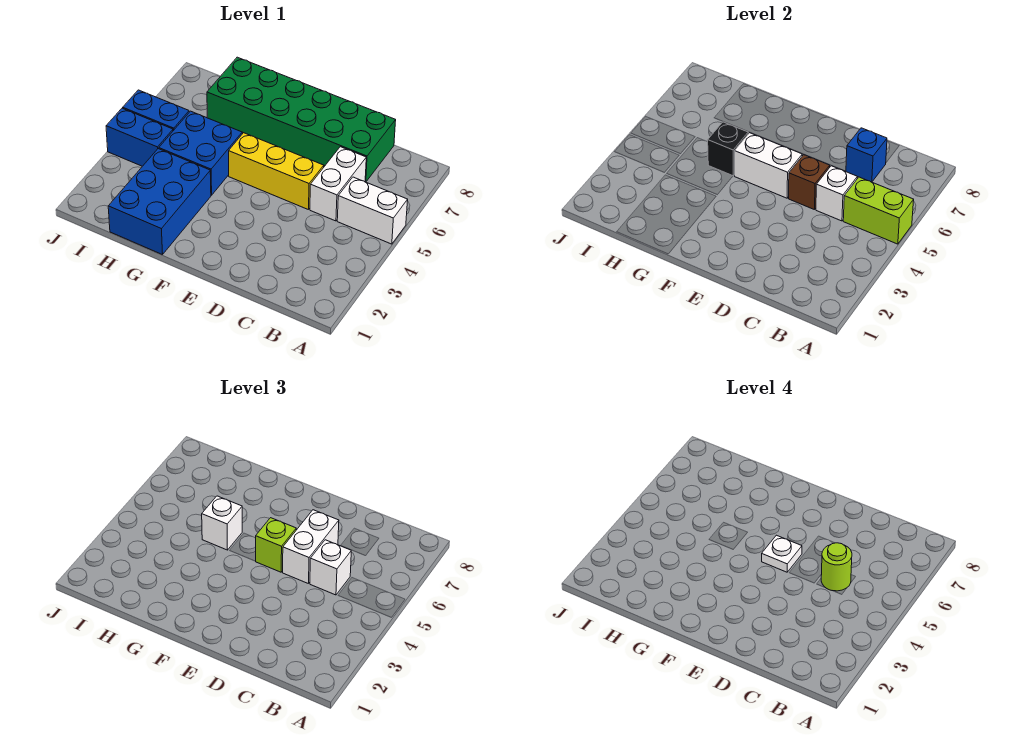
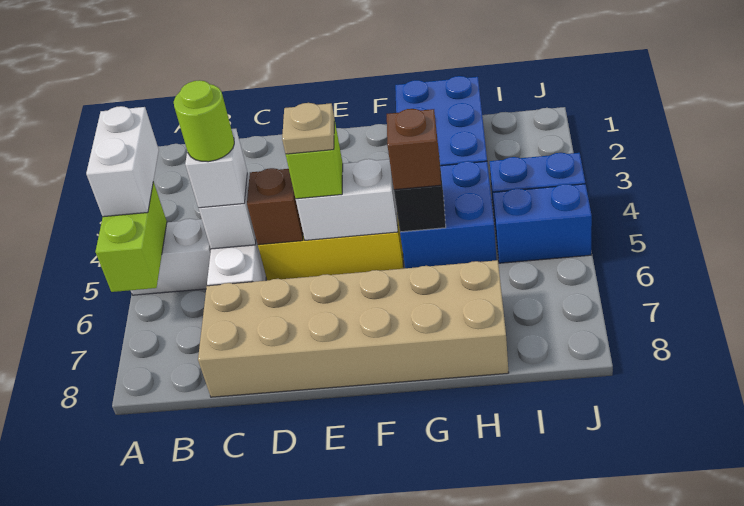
lime brick A5:B5 level 2 -> lime brick A5:A6 level 2
green brick C7:H8 level 1 -> tan brick C7:H8 level 1
blue brick C7 level 2 -> none
white brick D5:D6 level 3 -> white brick A4:A5 level 3
white plate E5 level 4 -> tan plate E5 level 4
white brick G5 level 3 -> brown brick G5 level 3

